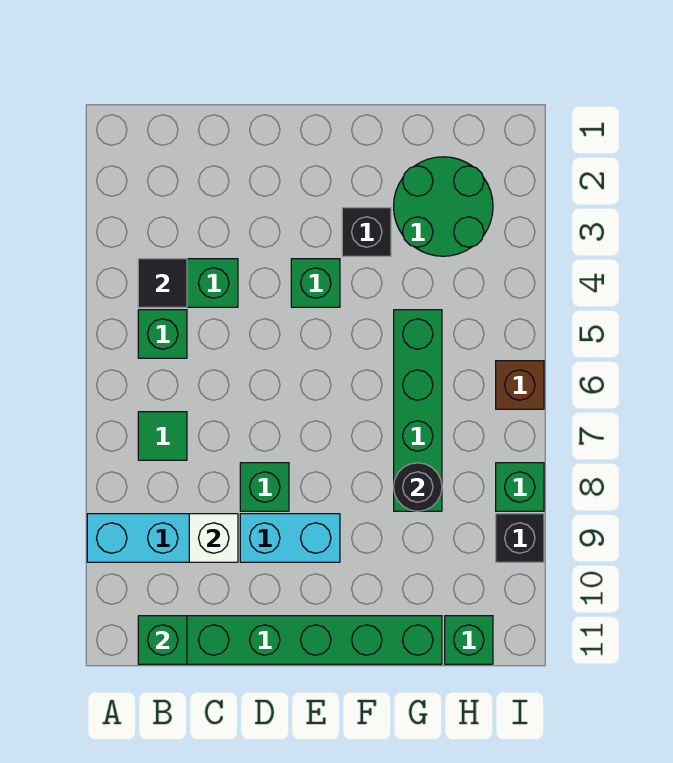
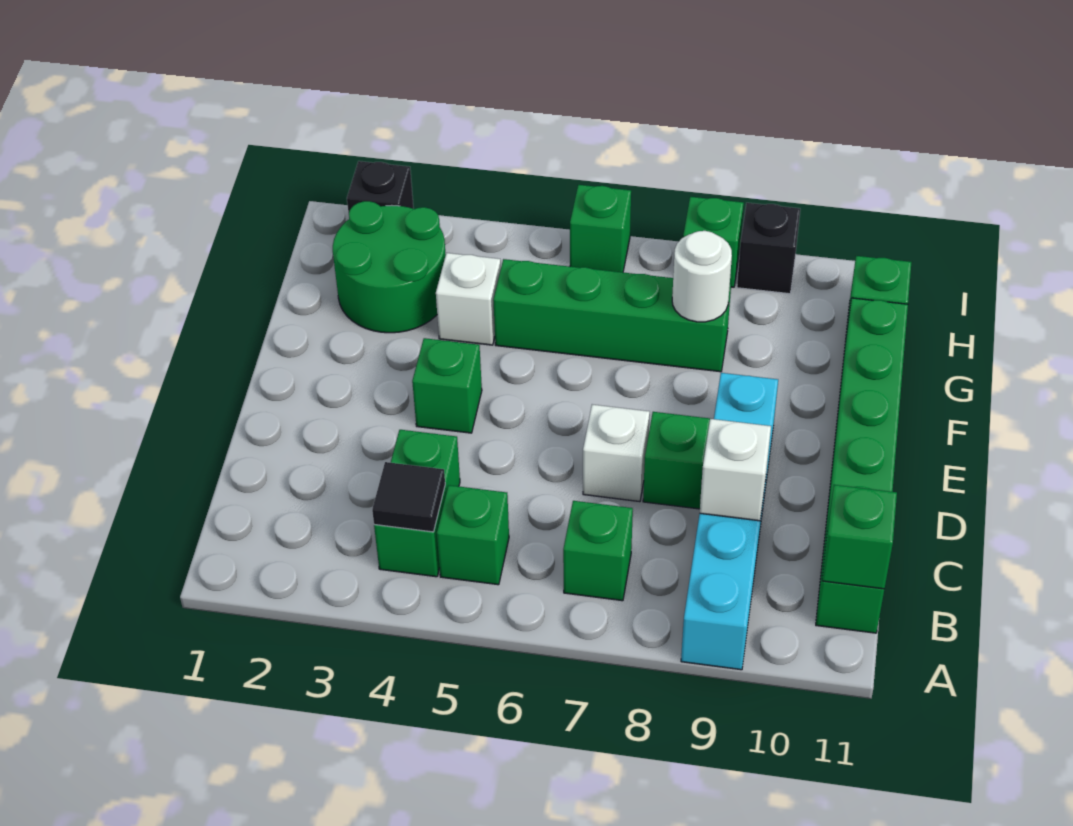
green tile B7 level 1 -> green brick B7 level 1
none -> white brick D7 level 1
black brick F3 level 1 -> black brick I2 level 1
none -> white brick G4 level 1
black round brick G8 level 2 -> white round brick G8 level 2
brown brick I6 level 1 -> green brick I6 level 1

